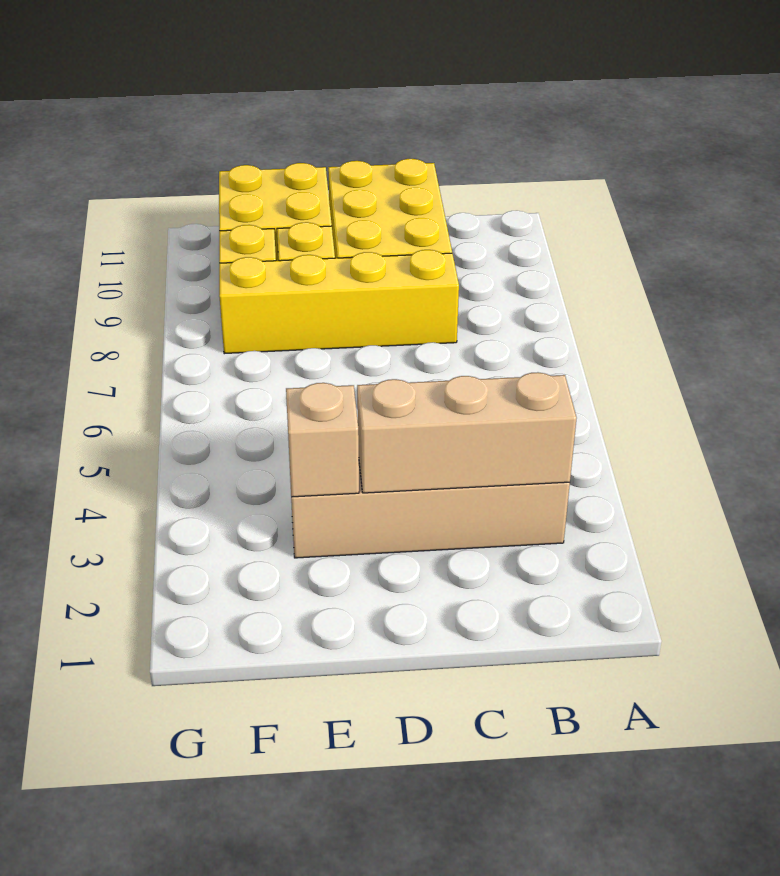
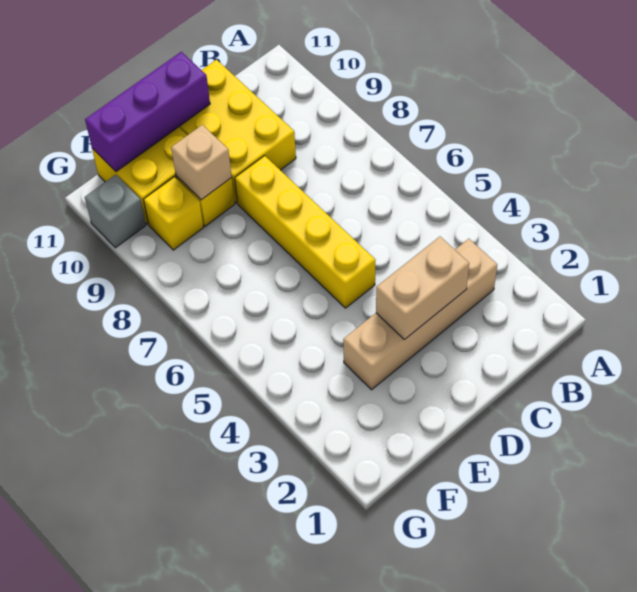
tan brick B3:D3 level 2 -> tan brick C3:D3 level 2
yellow brick C8:F8 level 1 -> yellow brick D5:D8 level 1
none -> purple brick D11:F11 level 2
tan brick E3 level 2 -> tan brick E9 level 2
none -> grey brick G10 level 1

